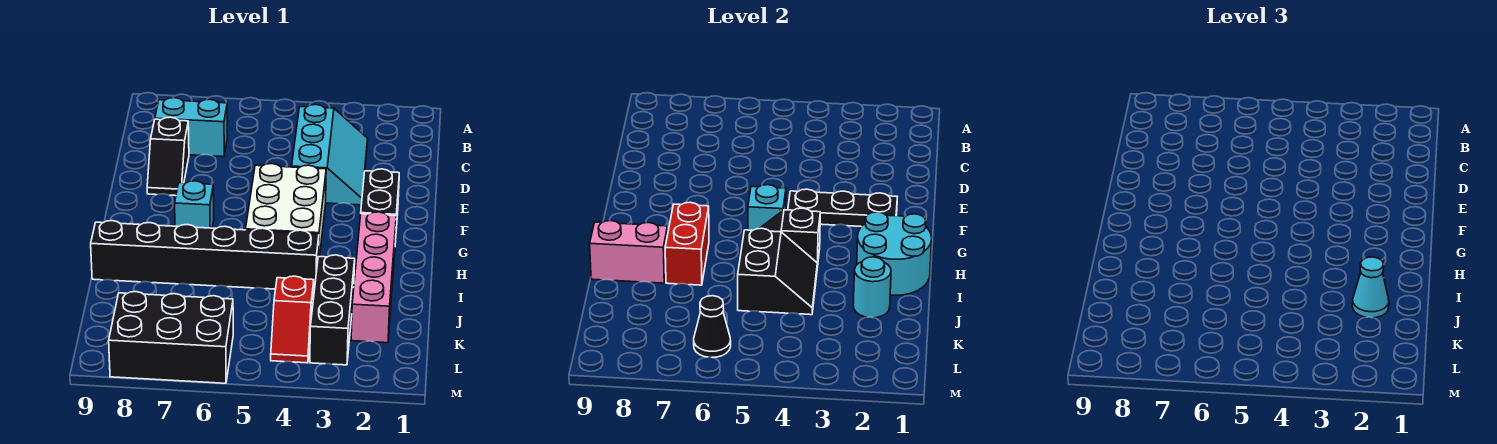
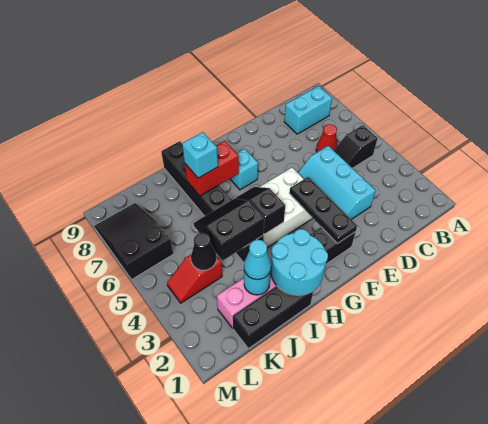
cyan slope C3:E4 level 1 top 4 -> cyan slope D3:E5 level 1 top D
none -> red cone C6 level 1
cyan brick C7:C8 level 1 -> cyan brick B8:C8 level 1
black slope D8:E8 level 1 top D -> black slope B5:C5 level 1 top B
cyan brick G5 level 2 -> cyan brick I7 level 3
black slope I4:J5 level 2 top 5 -> black slope I4:J5 level 2 top 4
pink brick I8:I9 level 2 -> none
black brick J3:L3 level 1 -> black brick I1:K1 level 1
black brick L6:M8 level 1 -> black slope L6:M8 level 1 top 6
black cone L6 level 2 -> black cone K4 level 2

